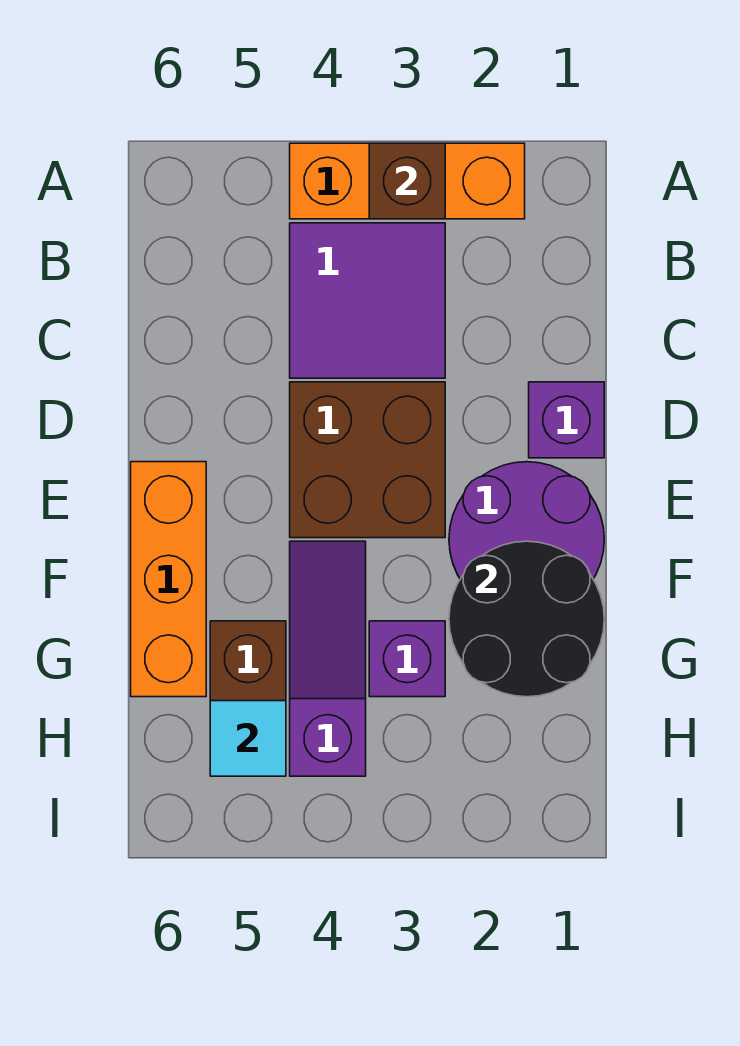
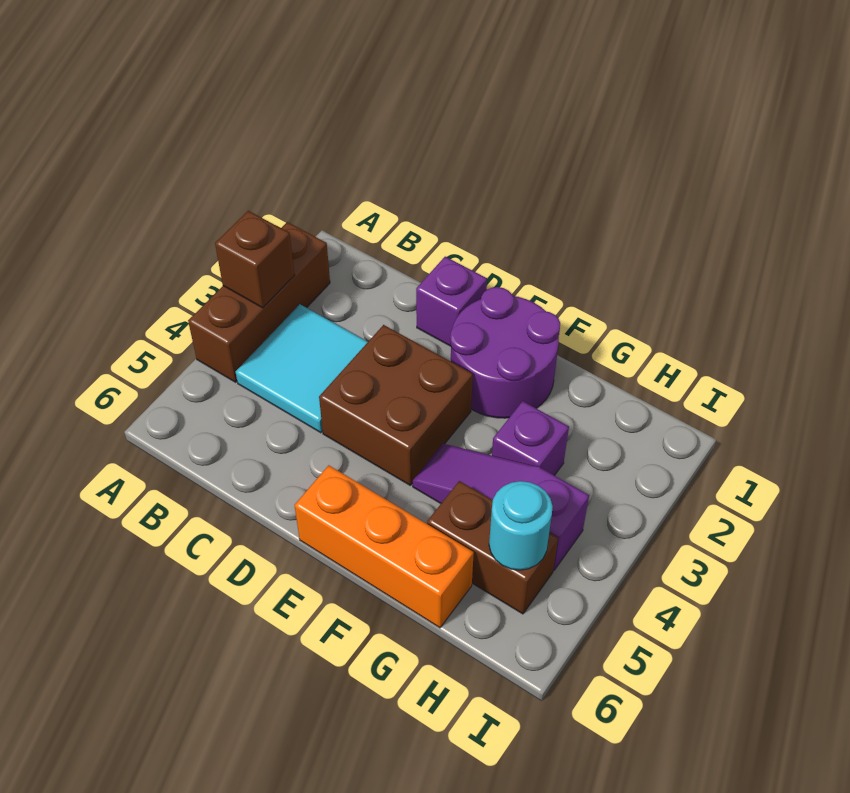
orange brick A2:A4 level 1 -> brown brick A2:A4 level 1
purple tile B3:C4 level 1 -> cyan tile B3:C4 level 1
black round brick F1:G2 level 2 -> none
cyan tile H5 level 2 -> cyan round brick H5 level 2

